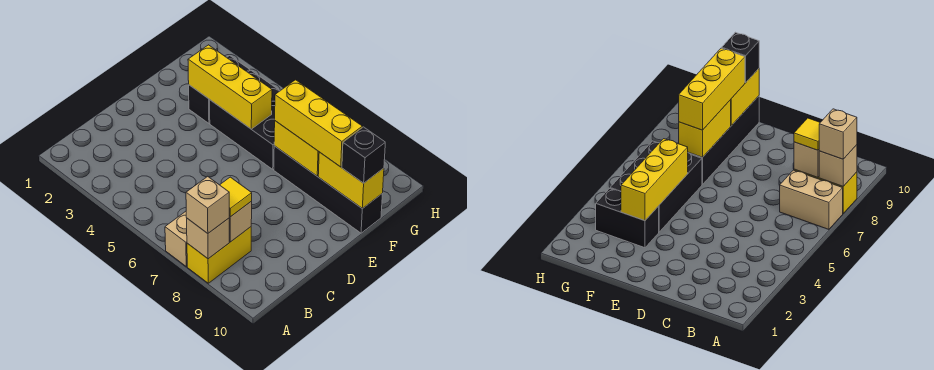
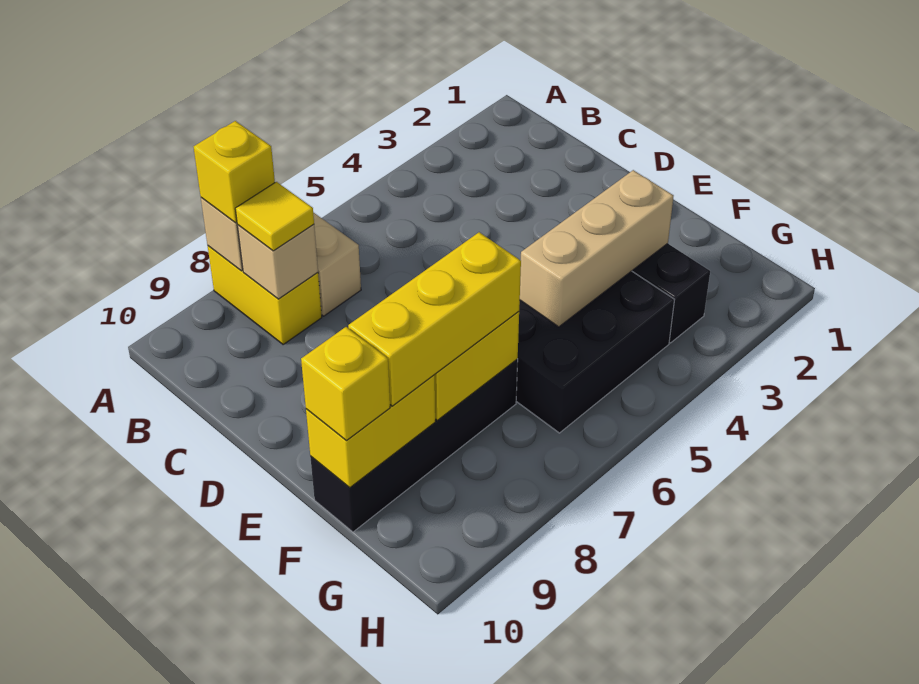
tan brick A8 level 3 -> yellow brick A8 level 3
yellow brick F3:F5 level 2 -> tan brick F3:F5 level 2
black brick F10 level 3 -> yellow brick F10 level 3

